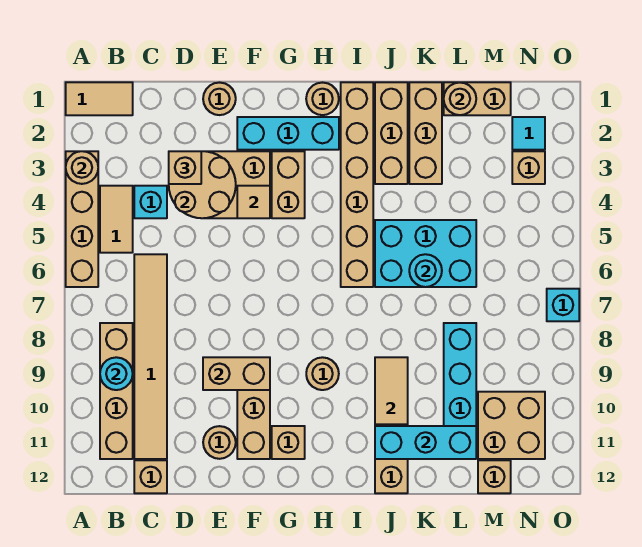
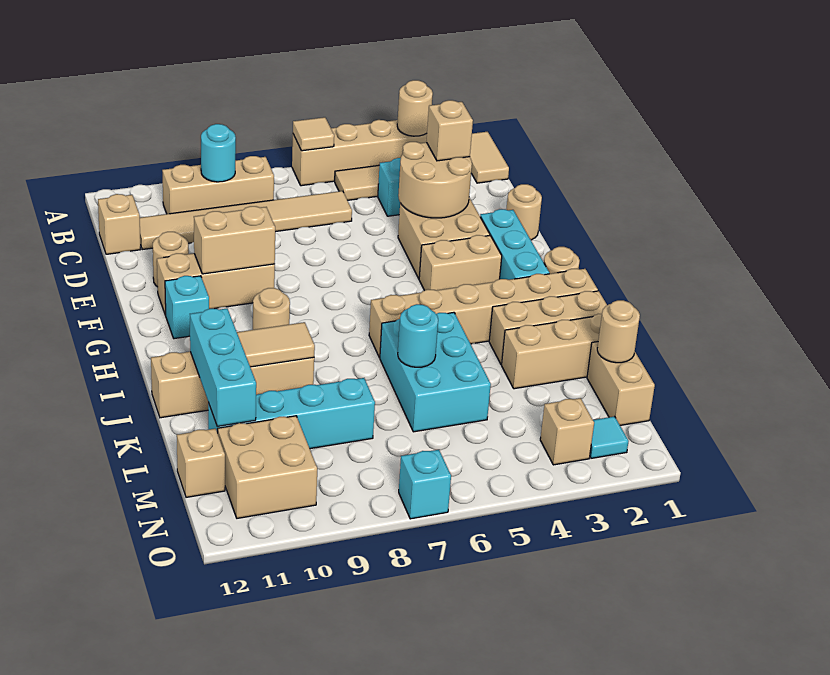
tan brick B8:B11 level 1 -> tan brick B8:B10 level 1
tan brick E9:F9 level 2 -> tan brick F9:F10 level 2
tan tile F4 level 2 -> tan tile A6 level 2
tan brick G11 level 1 -> cyan brick G11 level 1

